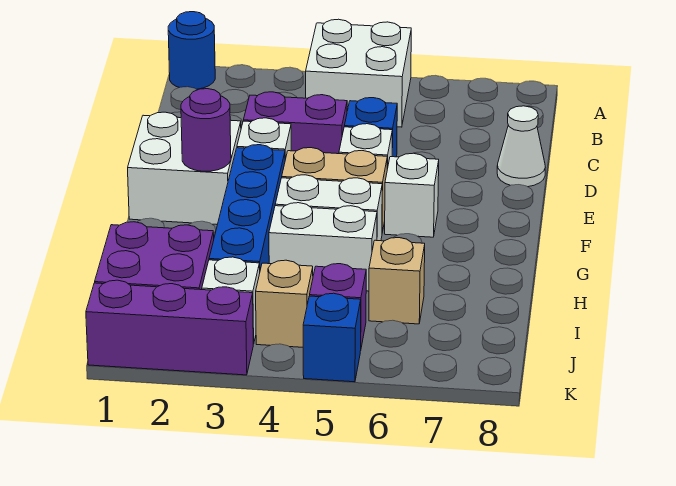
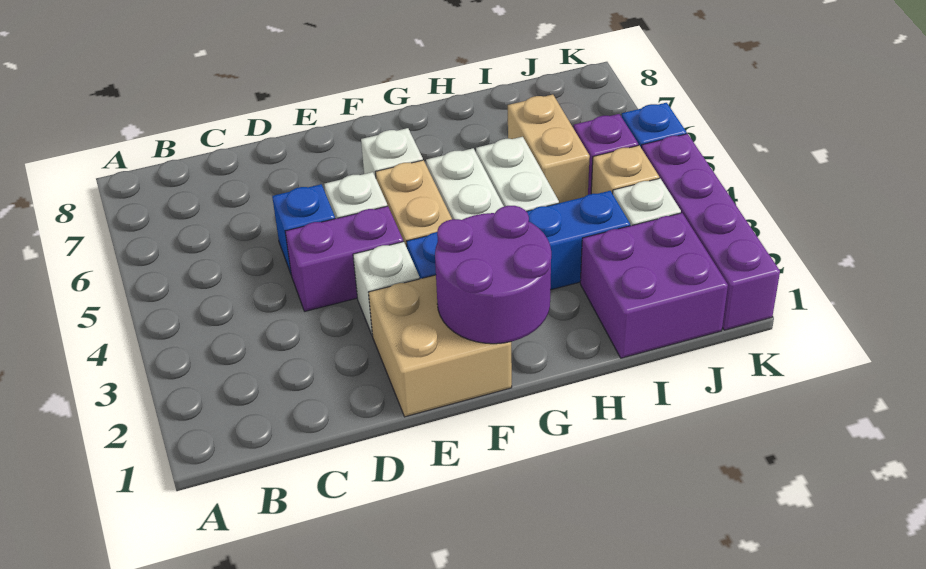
blue round brick A1 level 1 -> none
white brick A4:B5 level 1 -> none
purple brick D3:D4 level 1 -> purple brick D4:E4 level 1
white cone D8 level 1 -> none
white brick E1:F2 level 1 -> tan brick E1:F2 level 1
purple round brick F2 level 2 -> purple round brick F1:G2 level 2
tan brick I6 level 1 -> tan brick I5:I6 level 1
purple brick K1:K3 level 1 -> purple brick K1:K4 level 1

